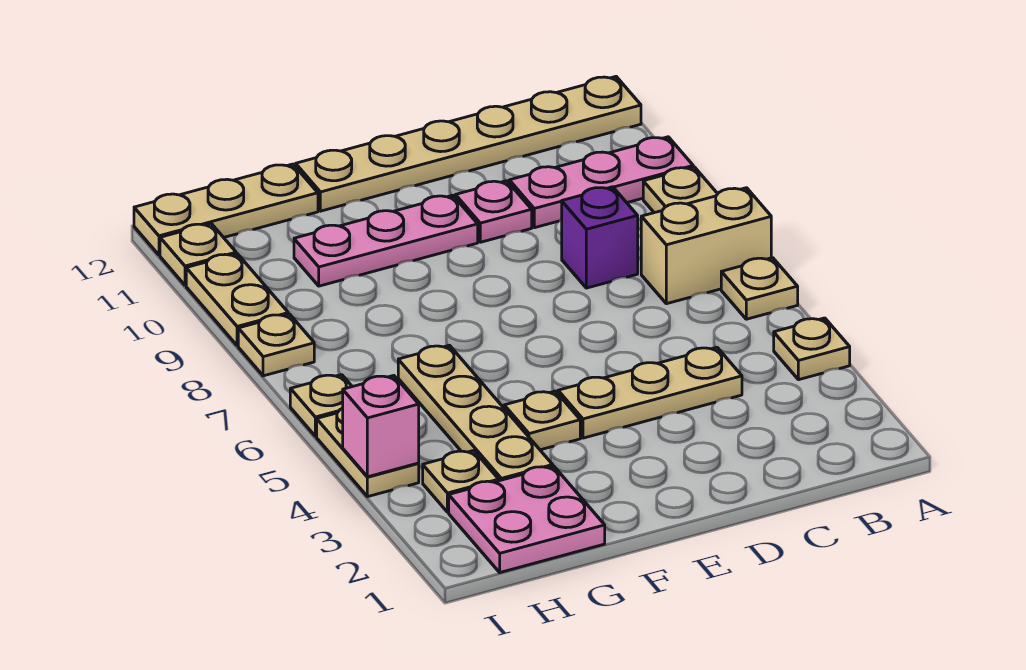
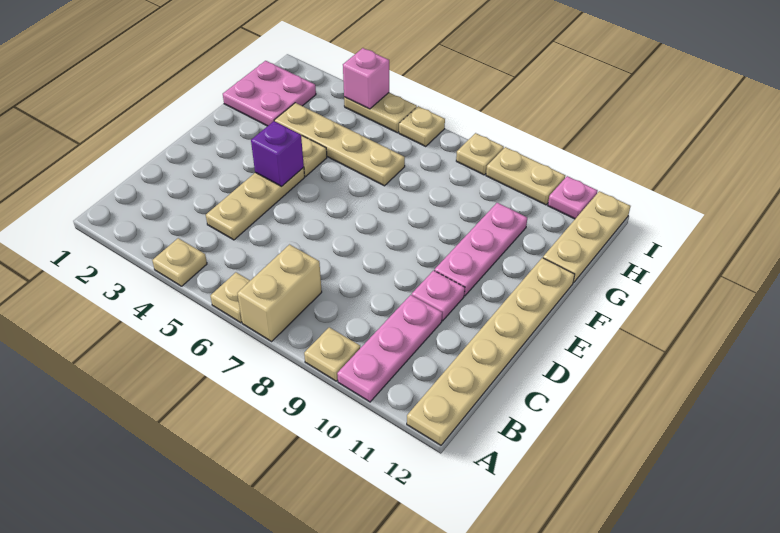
purple brick C8 level 1 -> purple brick E4 level 2
tan plate H3 level 1 -> none
tan plate I11 level 1 -> pink plate I11 level 1

